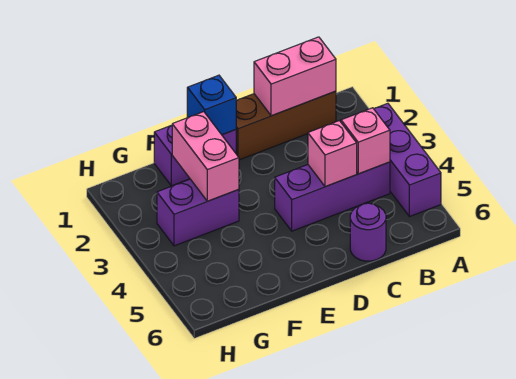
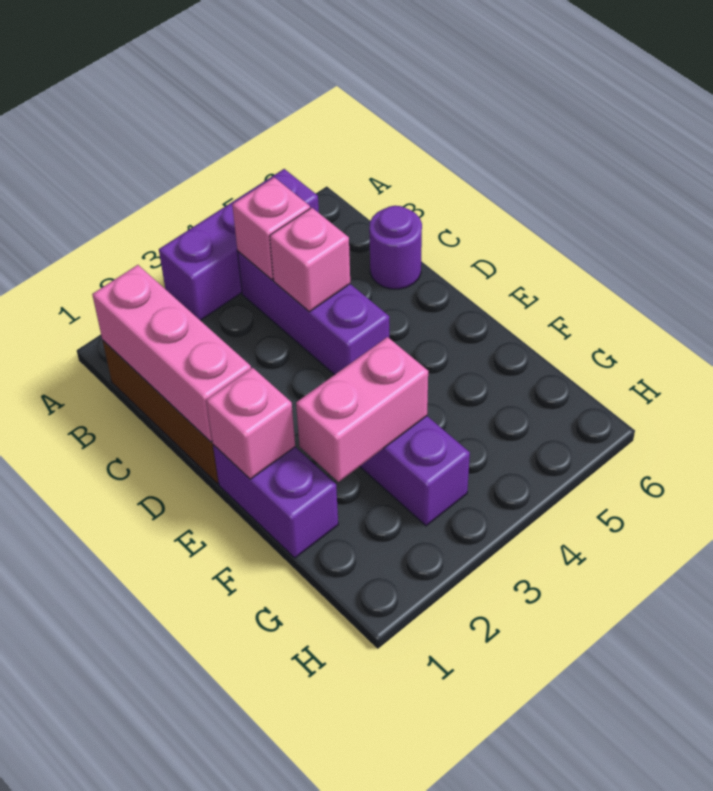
pink brick B1:C1 level 2 -> pink brick B1:D1 level 2
blue brick E1 level 2 -> pink brick E1 level 2

